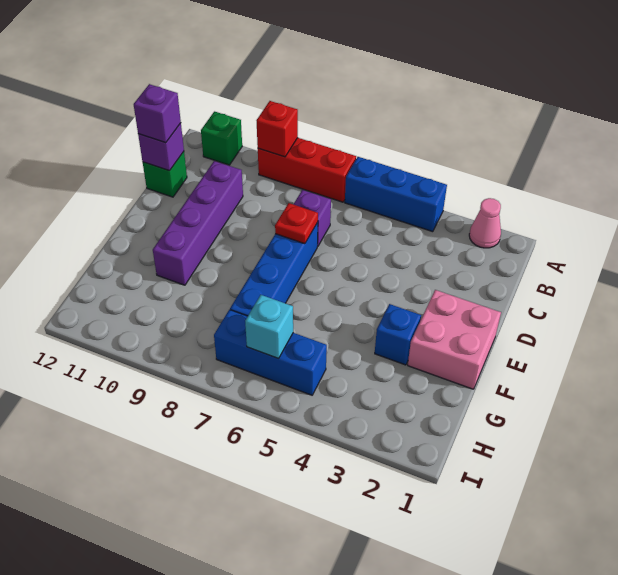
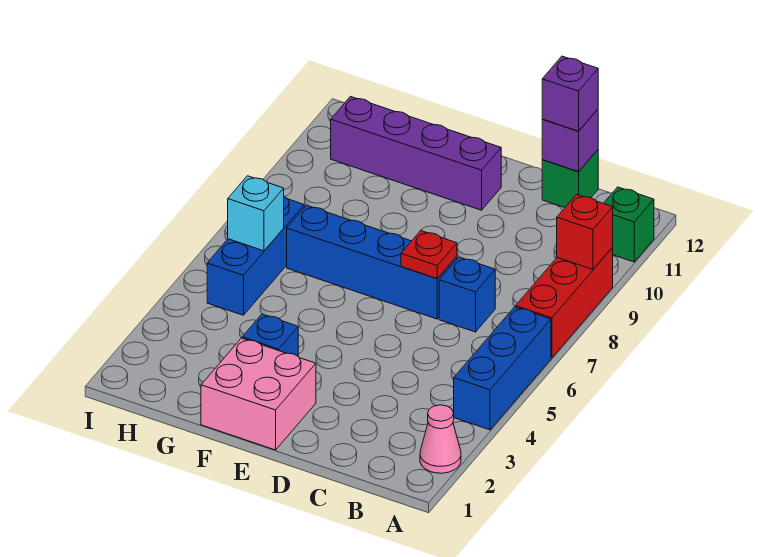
purple brick C7 level 1 -> blue brick C7 level 1
purple brick C10:F10 level 1 -> purple brick E11:H11 level 1

